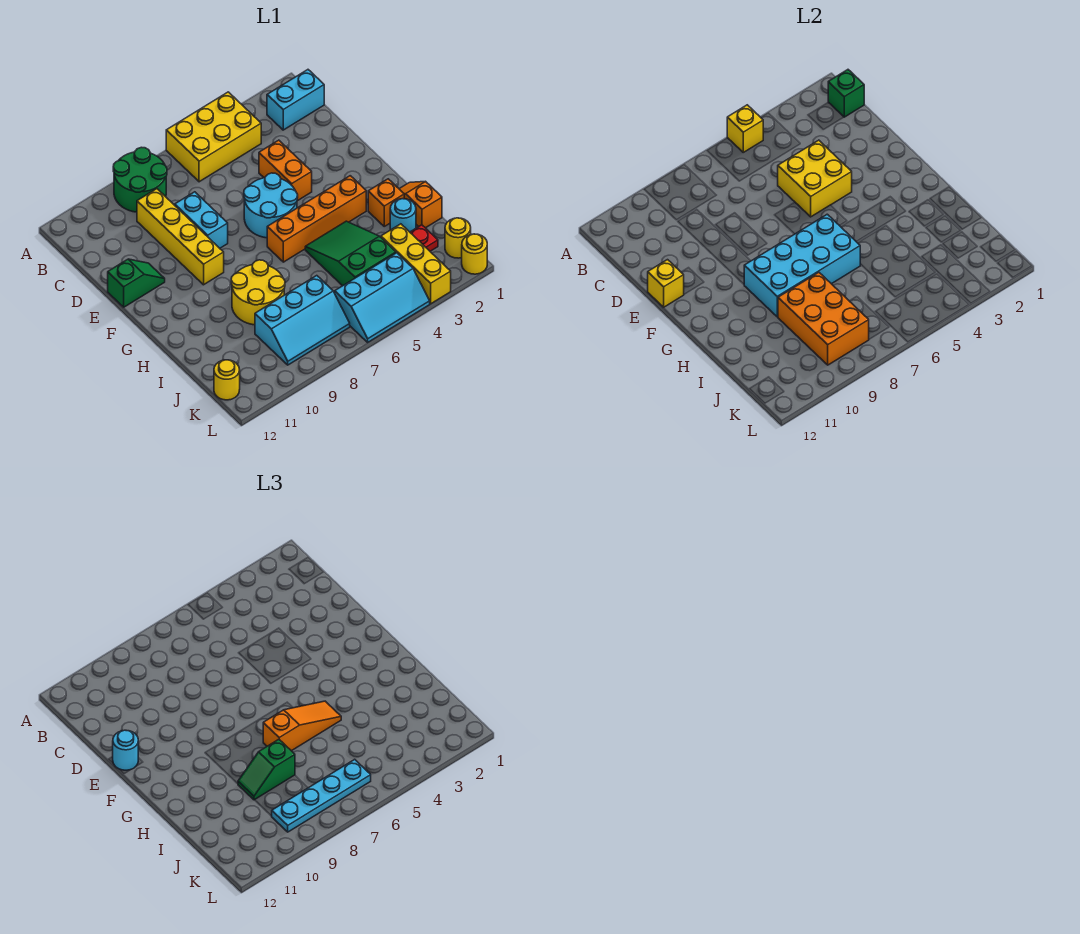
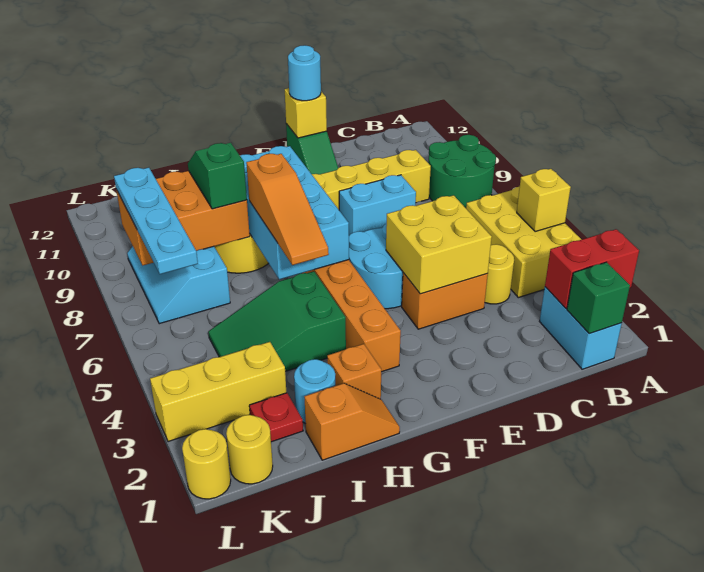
none -> red brick A2:B2 level 2
green slope H4:J5 level 1 top J -> green slope H4:J5 level 1 top H
cyan slope K4:L6 level 1 top K -> none
yellow round brick K12 level 1 -> yellow round brick C4 level 1

